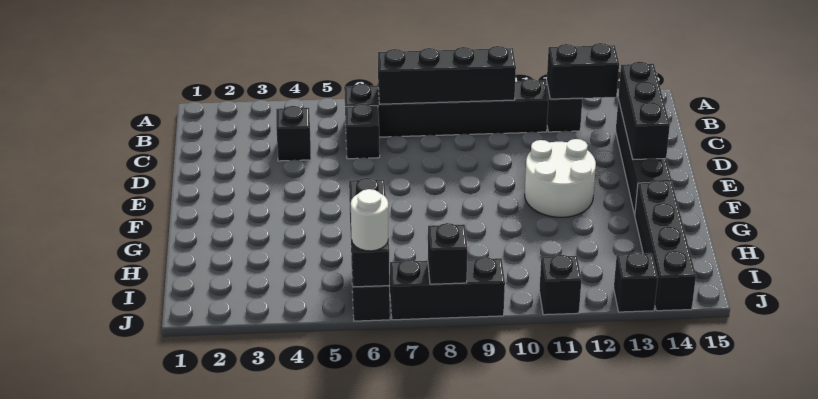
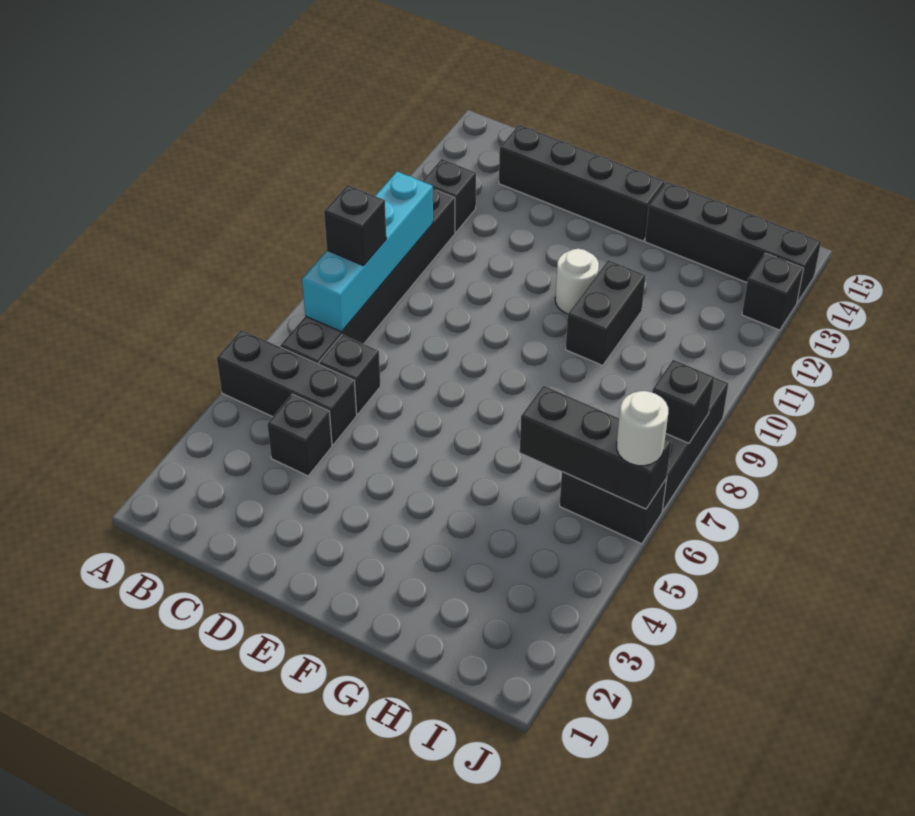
black brick B7:B10 level 2 -> cyan brick B7:B10 level 2
black brick B12:B13 level 2 -> black brick G10:G11 level 1
black brick C14:E14 level 2 -> black brick A5:C5 level 1
white round brick E11:F12 level 1 -> white round brick F11 level 1
black brick J11 level 1 -> black brick B8 level 3

